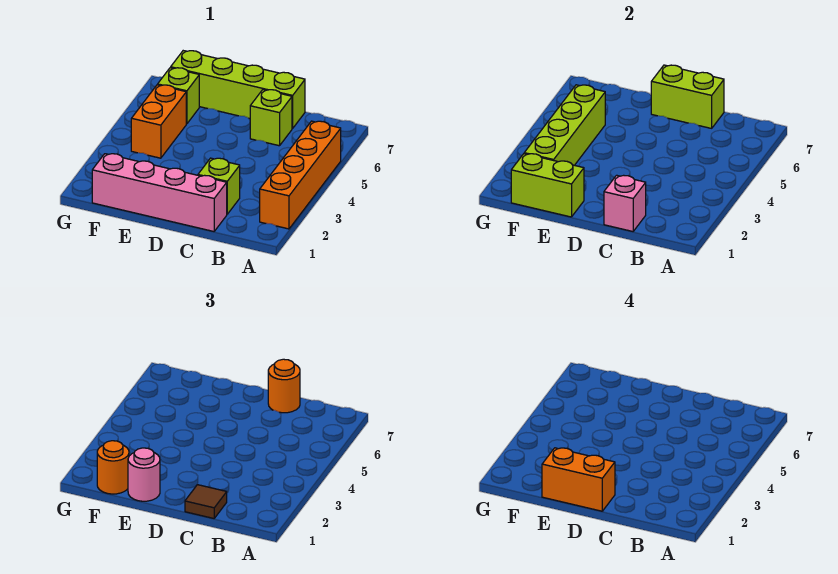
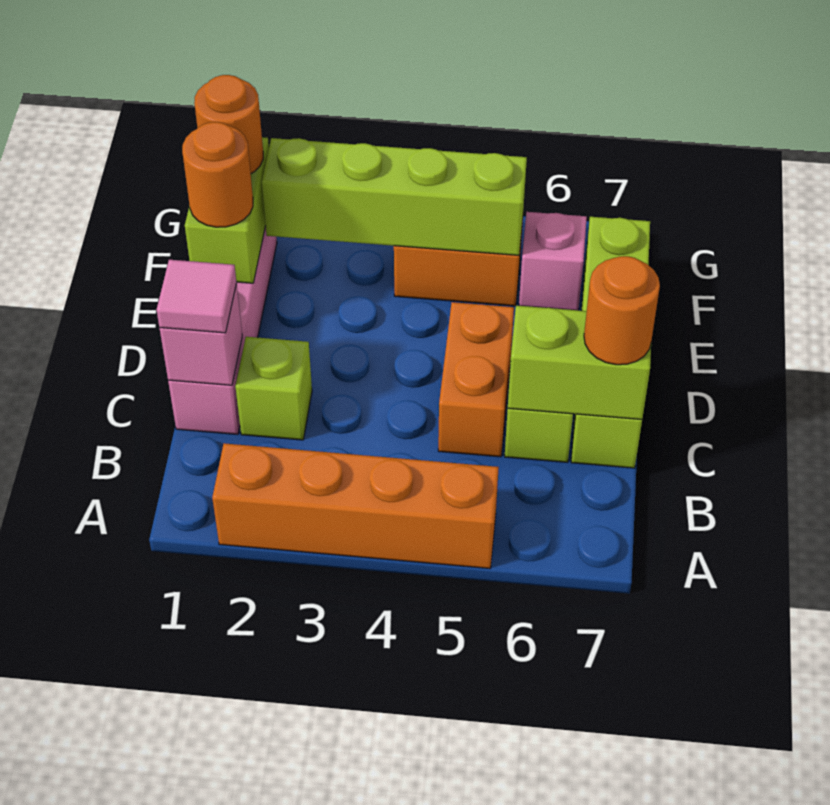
brown tile C1 level 3 -> pink tile C1 level 3
lime brick C7:D7 level 2 -> lime brick C6:C7 level 2
orange brick D1:E1 level 4 -> orange brick C5:D5 level 1
pink round brick E1 level 3 -> orange round brick E1 level 3
lime brick F6 level 1 -> pink brick F6 level 1

